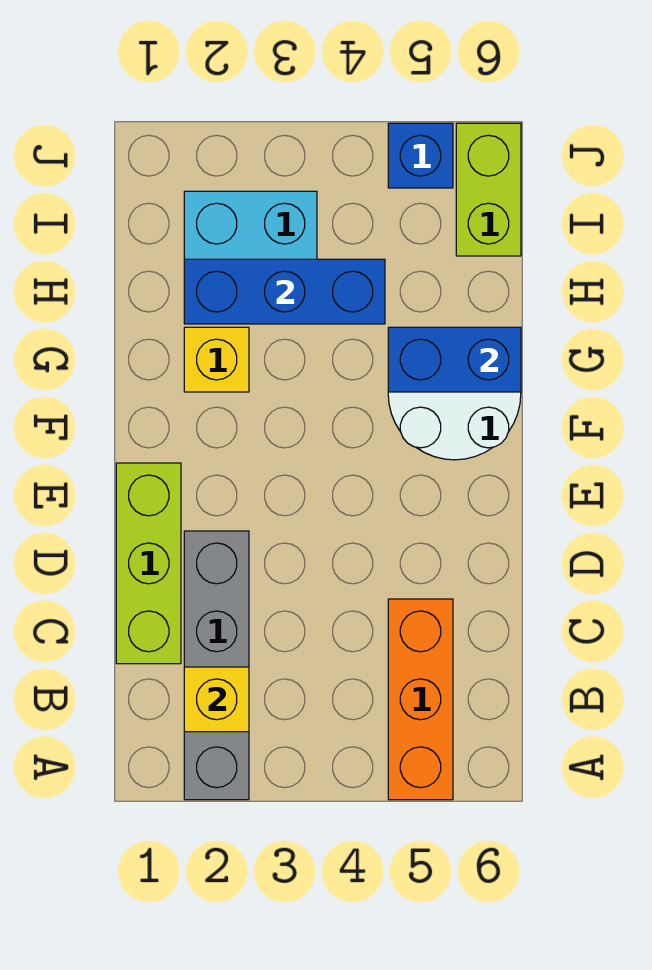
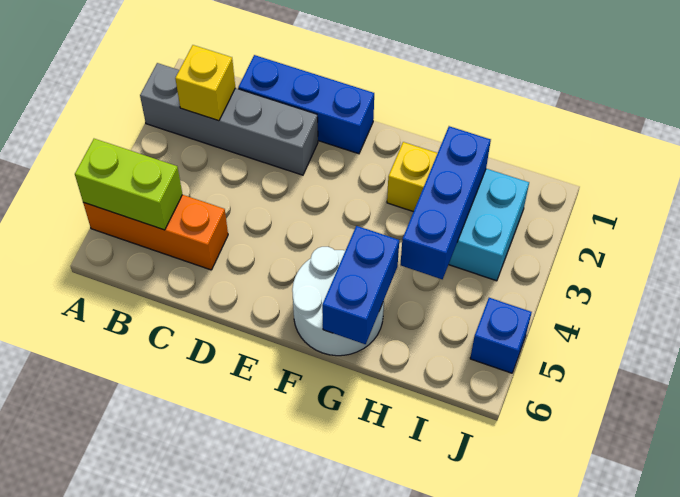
lime brick C1:E1 level 1 -> blue brick C1:E1 level 1
lime brick I6:J6 level 1 -> lime brick A5:B5 level 2

